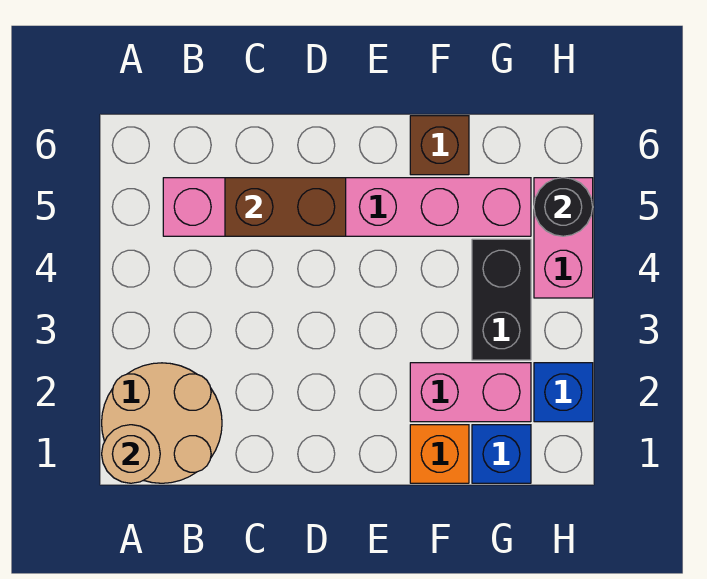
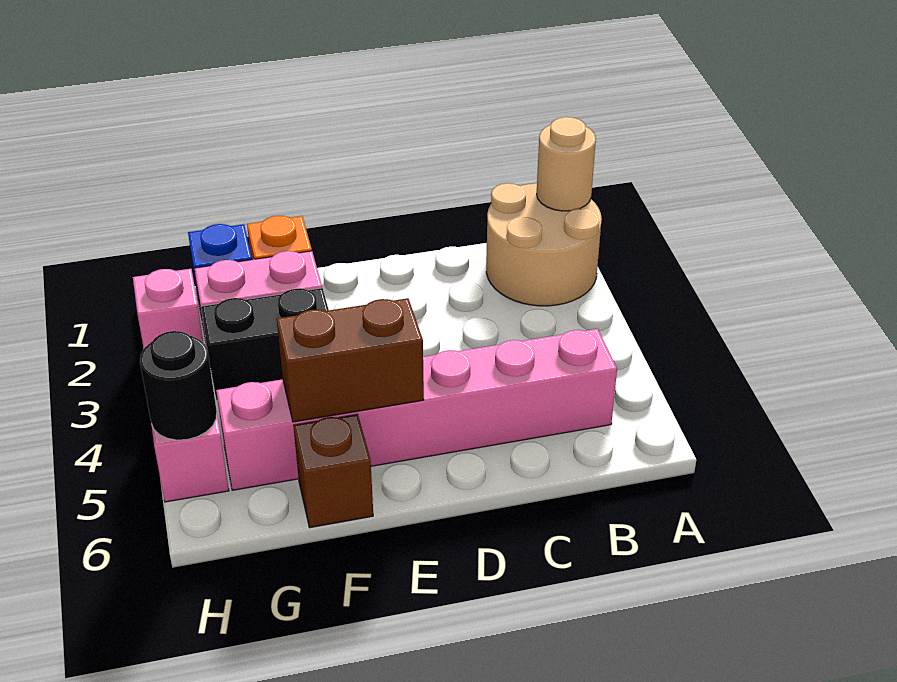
brown brick C5:D5 level 2 -> brown brick E5:F5 level 2
black brick G3:G4 level 1 -> black brick F3:G3 level 1
blue brick H2 level 1 -> pink brick H2 level 1

